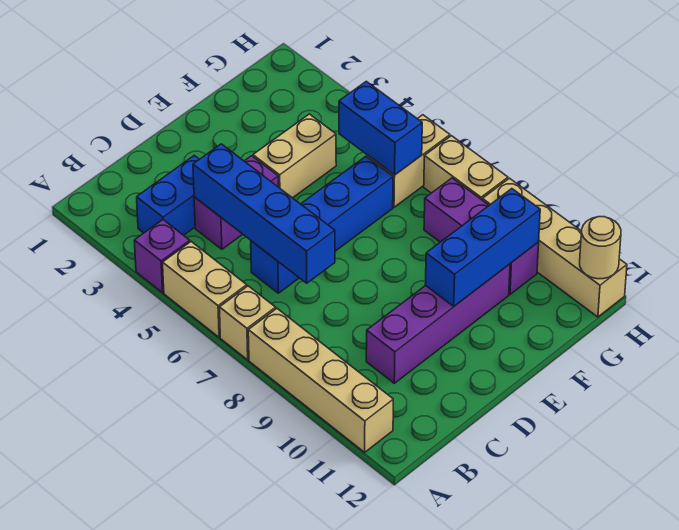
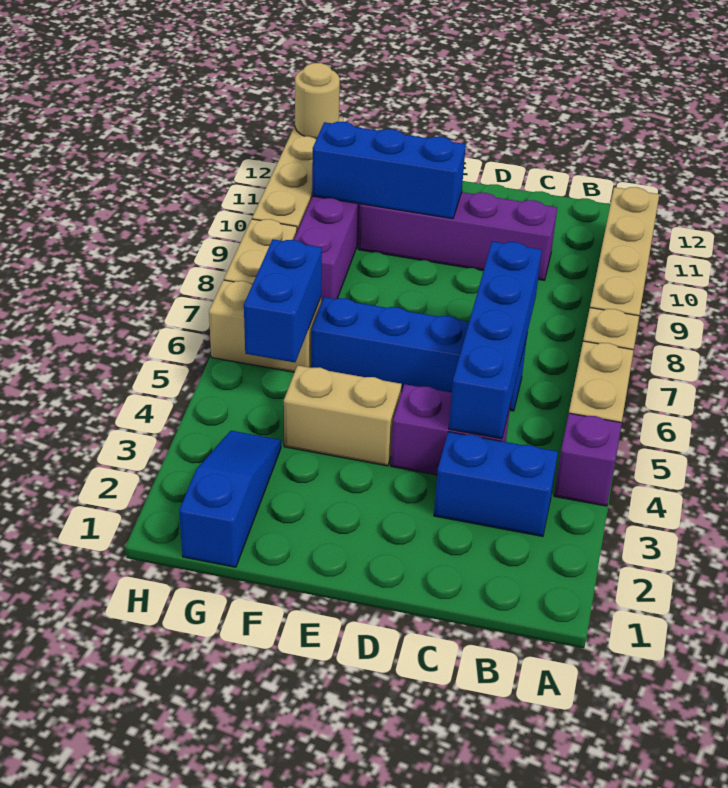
none -> blue slope G1:G3 level 1 top 1

